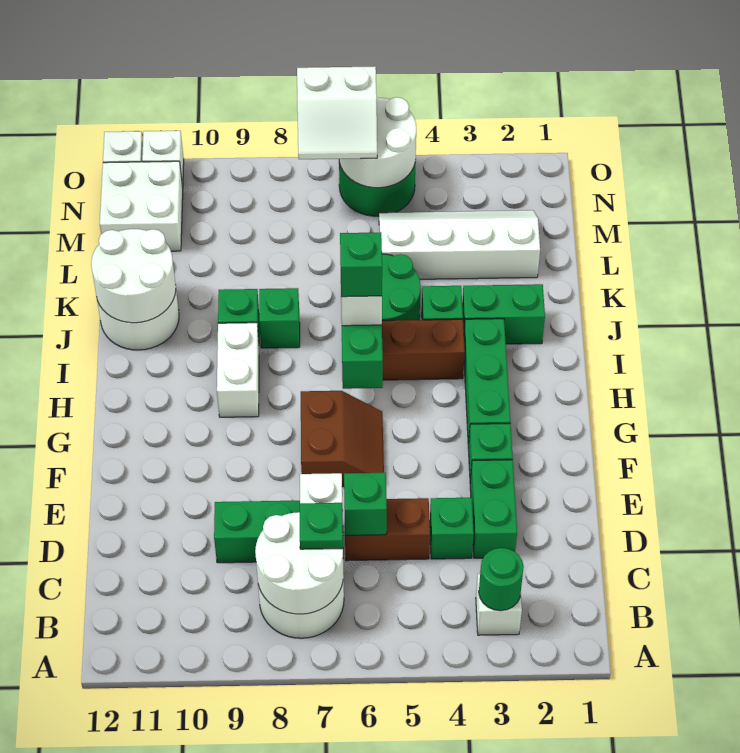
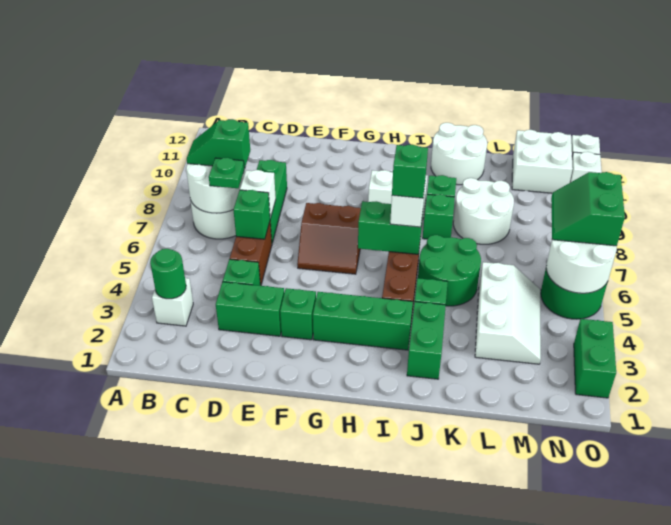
none -> green slope B8:C8 level 3 top C
white round brick J11:K12 level 2 -> white round brick K8:L9 level 1
white slope L2:M5 level 1 top L -> white slope L3:M5 level 1 top L
white slope N6:O7 level 3 top O -> green slope N6:O7 level 3 top O
none -> green brick O2:O3 level 1

